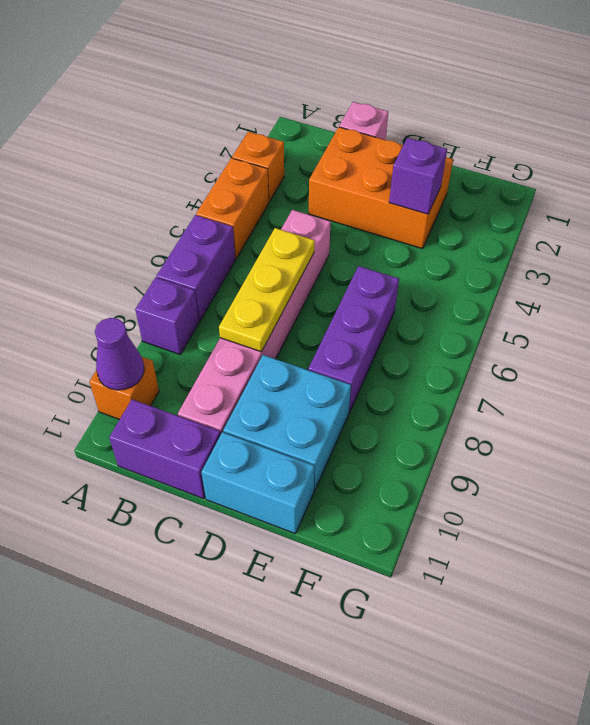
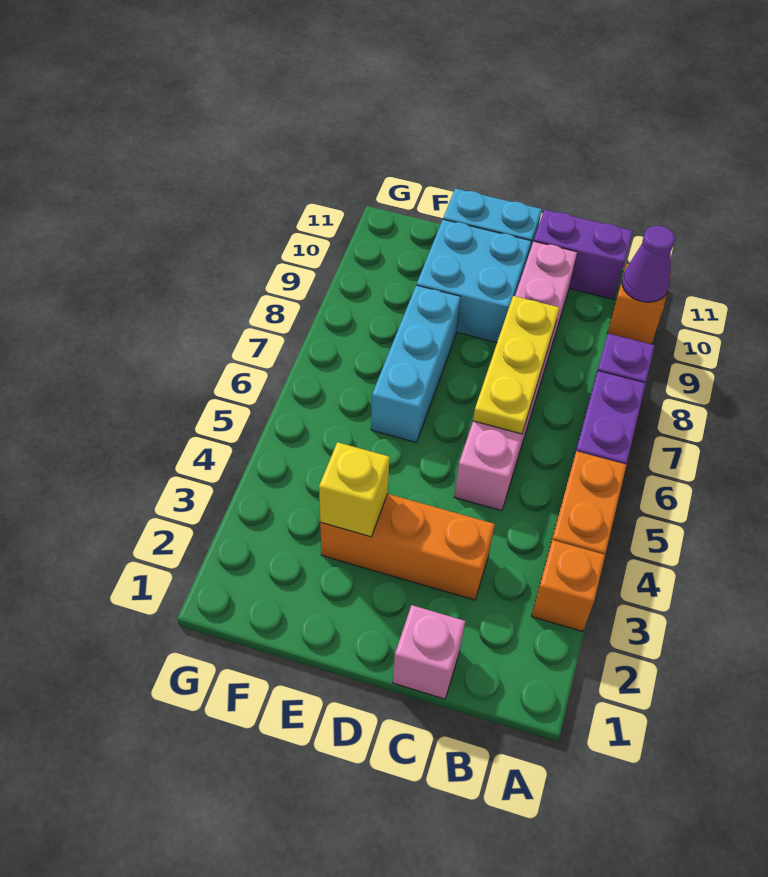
orange brick C2:E3 level 1 -> orange brick C3:E3 level 1
purple brick E3 level 2 -> yellow brick E3 level 2
purple brick E6:E8 level 1 -> cyan brick E6:E8 level 1

